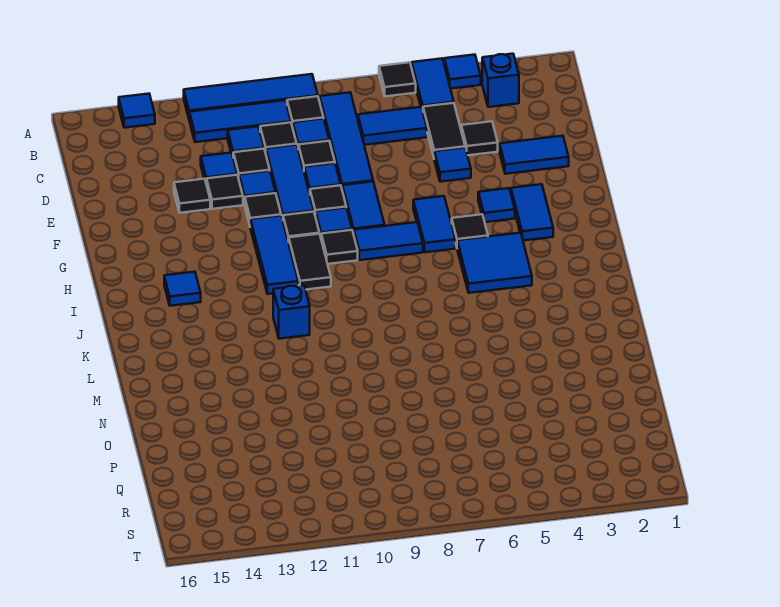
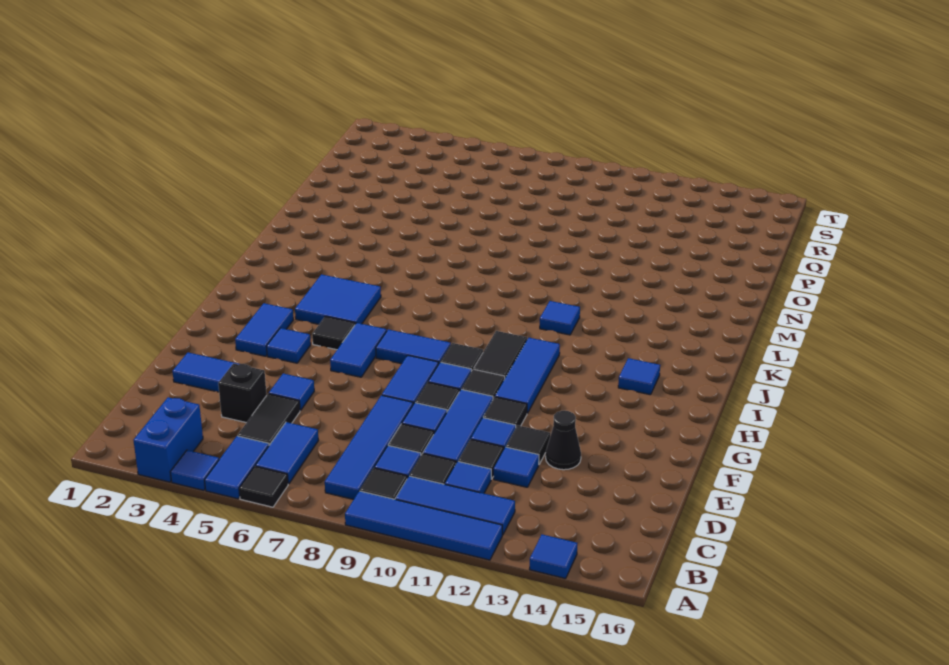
blue brick B3 level 1 -> blue brick A3:B3 level 1
blue tile C6:C7 level 1 -> blue tile B6:C6 level 1
black tile D4 level 1 -> black brick D4 level 1
black tile E13 level 1 -> black cone E13 level 1
blue brick K11 level 1 -> blue tile K11 level 1

